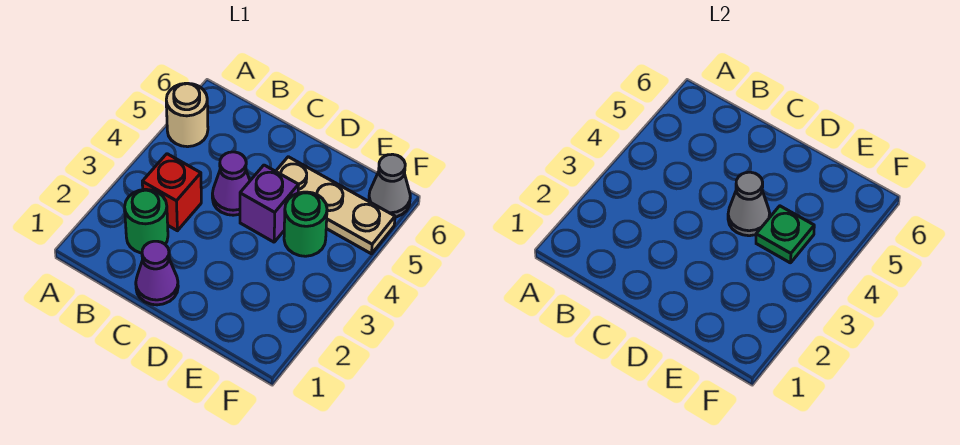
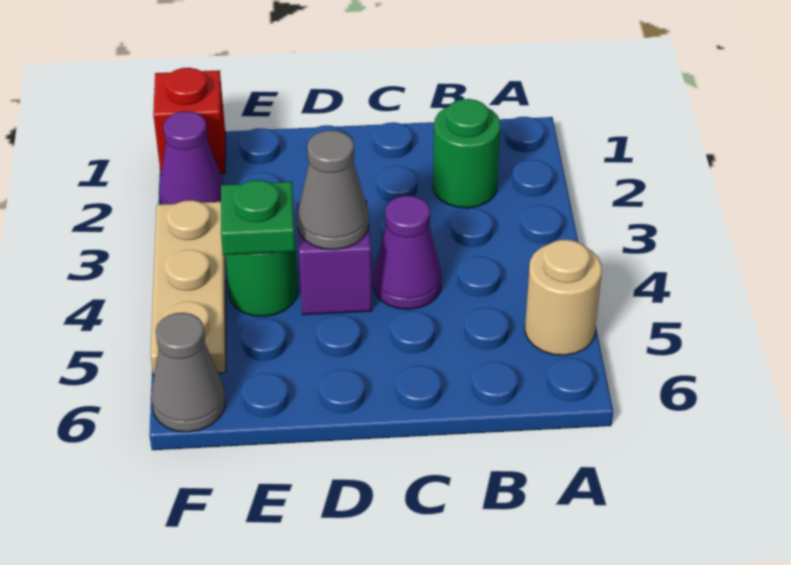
red brick B3 level 1 -> red brick F1 level 1
purple cone C1 level 1 -> purple cone F2 level 1
tan plate D5:F5 level 1 -> tan plate F3:F5 level 1

